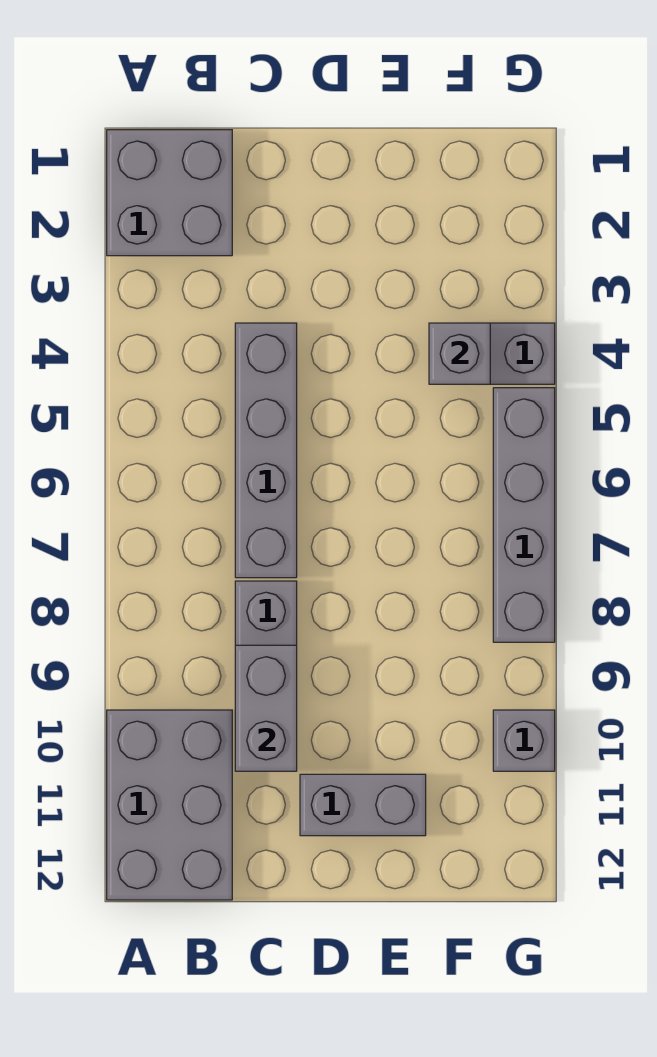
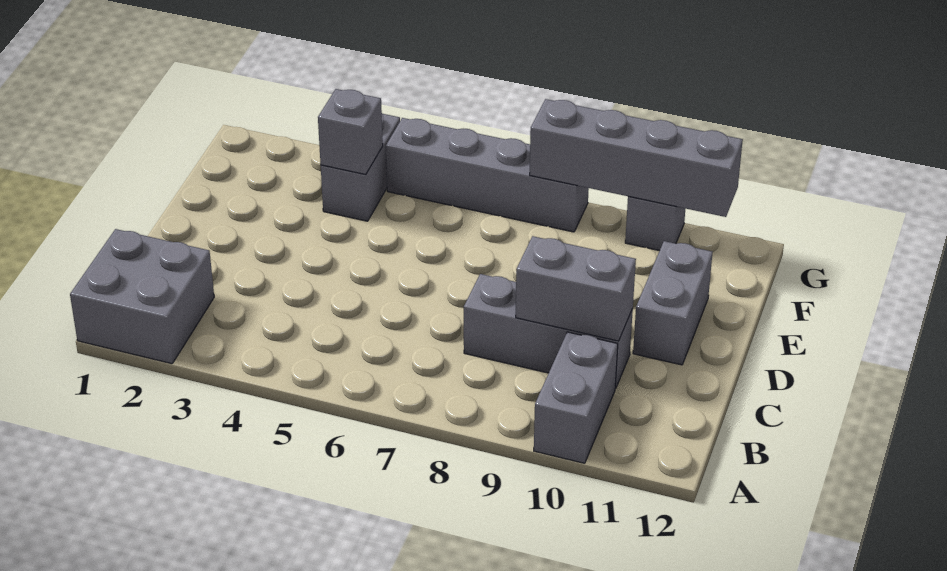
grey brick A10:B12 level 1 -> grey brick A10:B10 level 1
grey brick C4:C7 level 1 -> grey brick G8:G11 level 2

